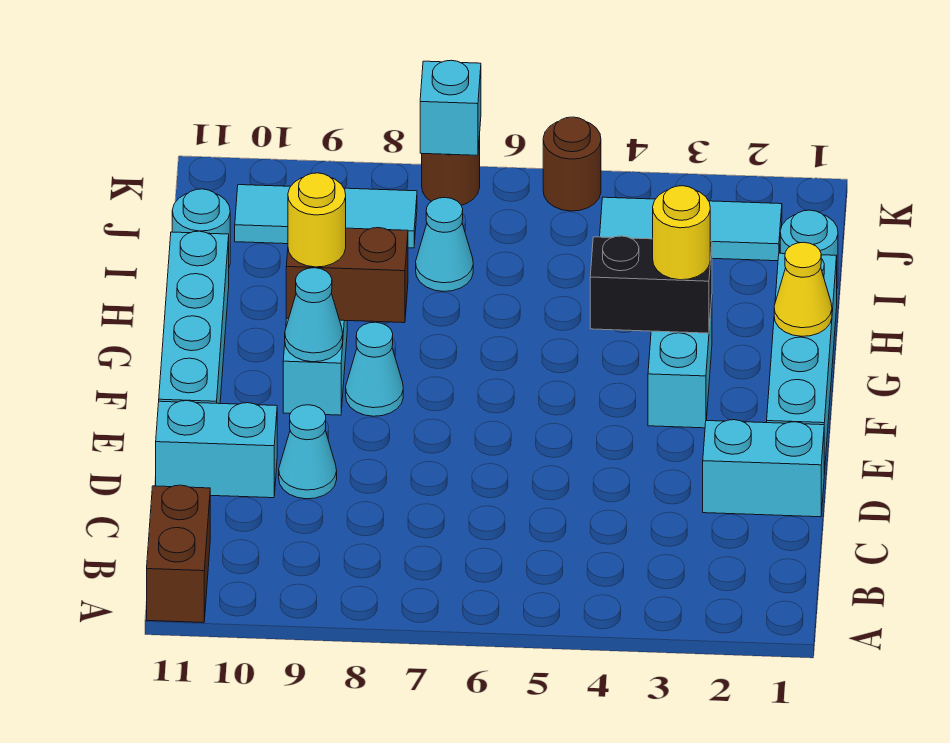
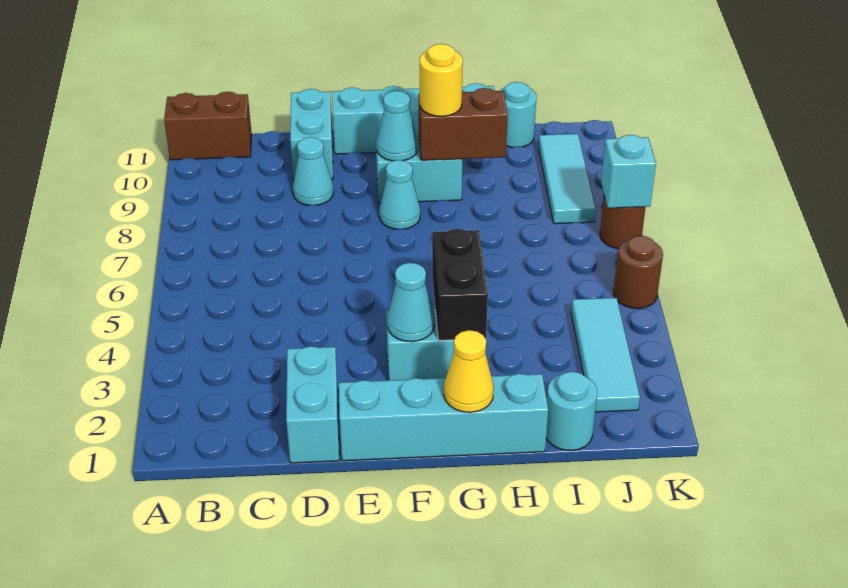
yellow round brick G3 level 3 -> none
brown brick G8:G9 level 2 -> brown brick G9:H9 level 2
cyan cone I7 level 1 -> cyan cone F3 level 2

